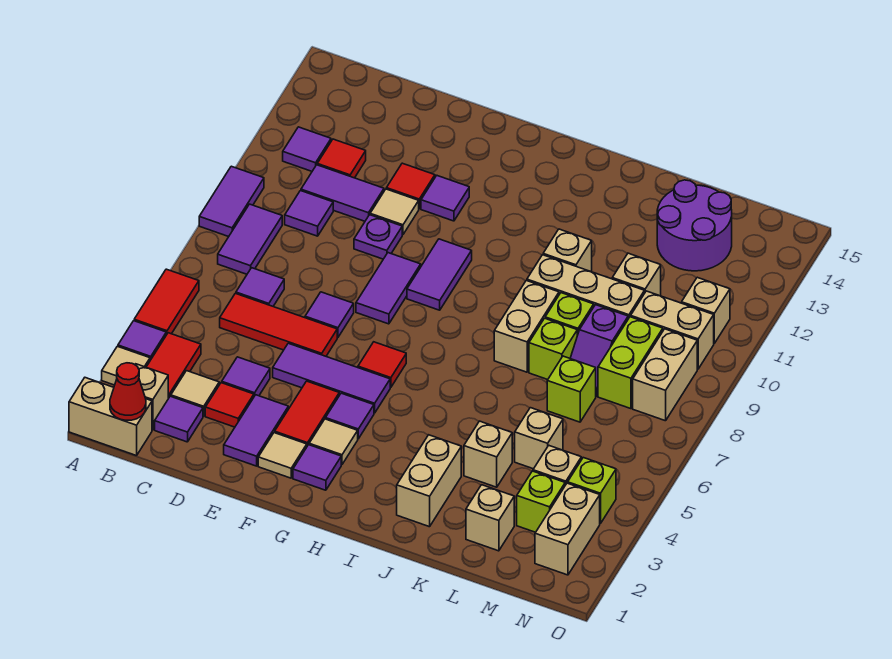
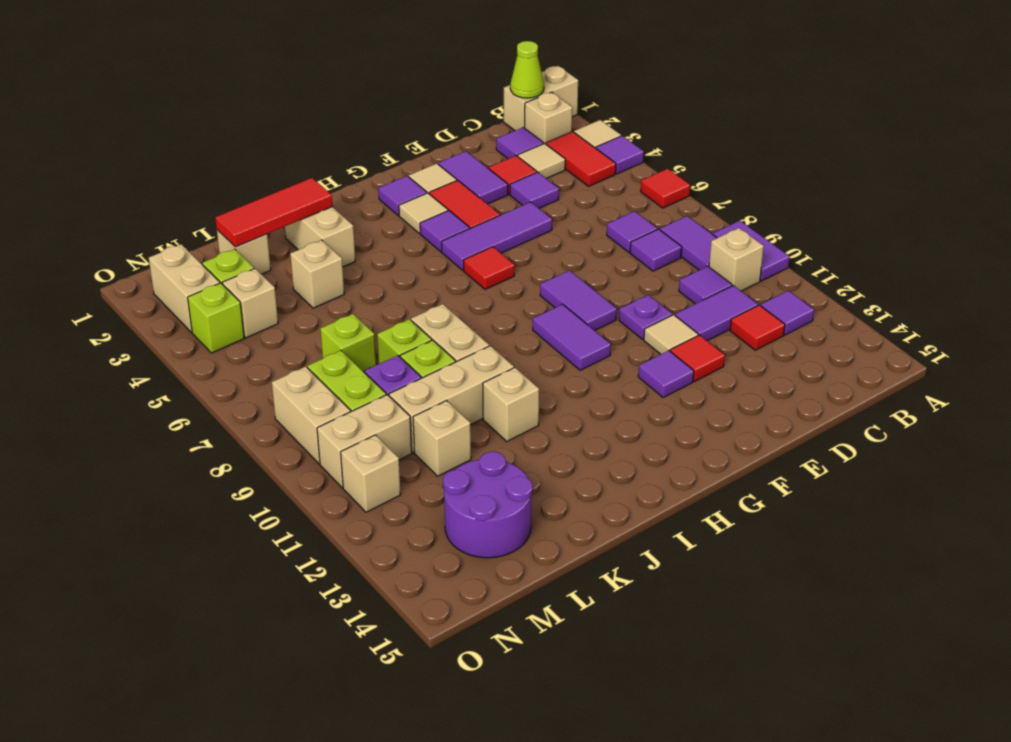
red tile A5:A6 level 1 -> red tile A6 level 1
red cone B1 level 2 -> lime cone B1 level 2
red tile C6:E6 level 1 -> red tile J2:L2 level 2
purple tile E7 level 1 -> purple tile C8 level 1
tan brick L5 level 1 -> tan brick B10 level 1

